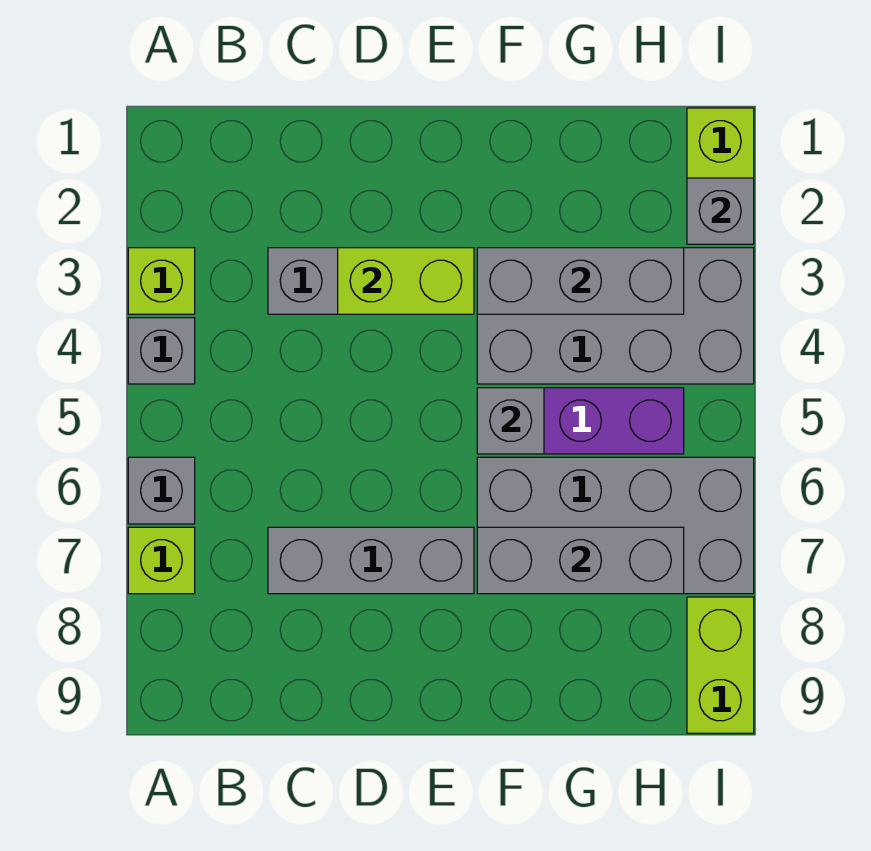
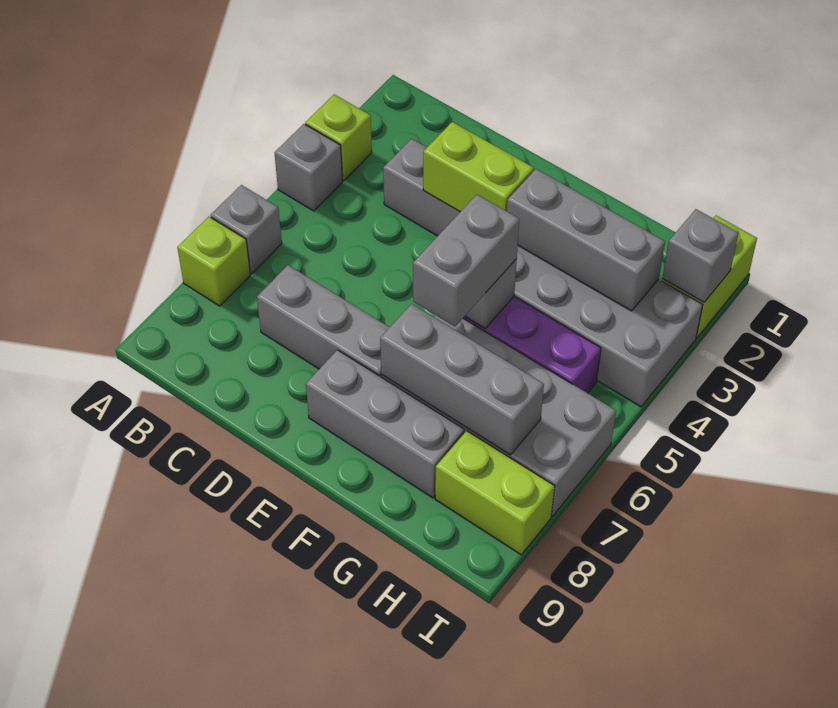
none -> grey brick E8:G8 level 1
none -> grey brick F5:F6 level 3
lime brick I8:I9 level 1 -> lime brick H8:I8 level 1

